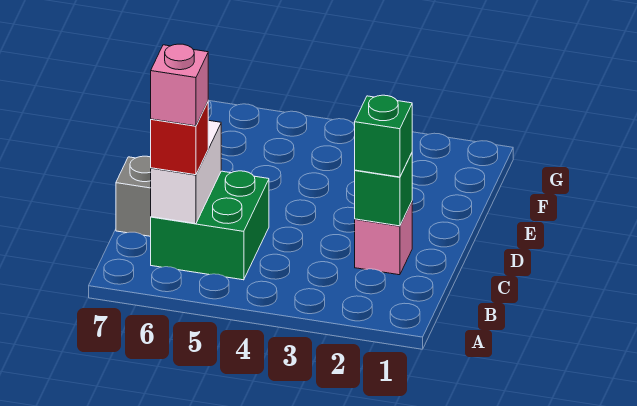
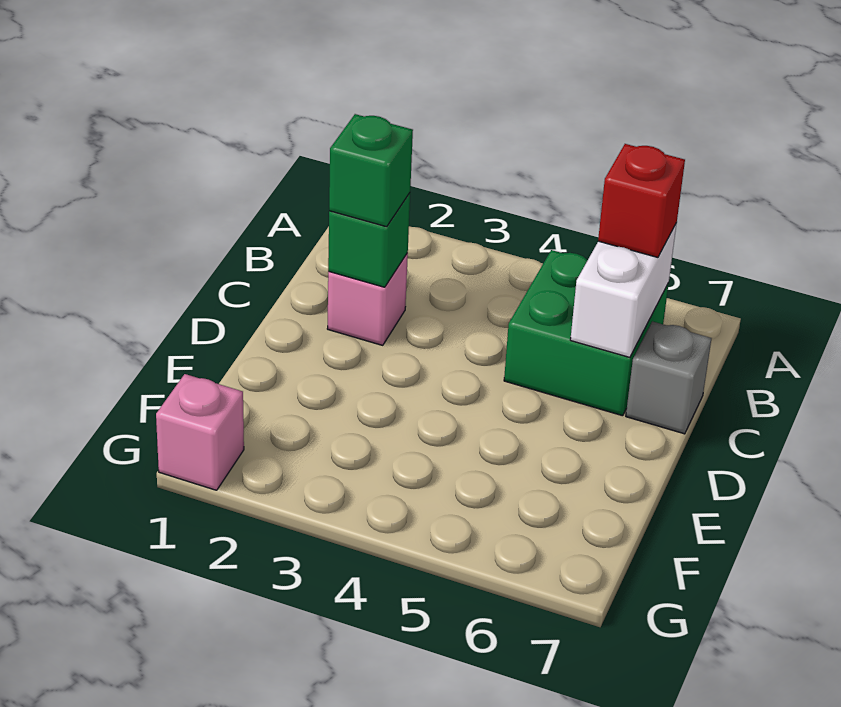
pink brick B6 level 4 -> pink brick G1 level 1

